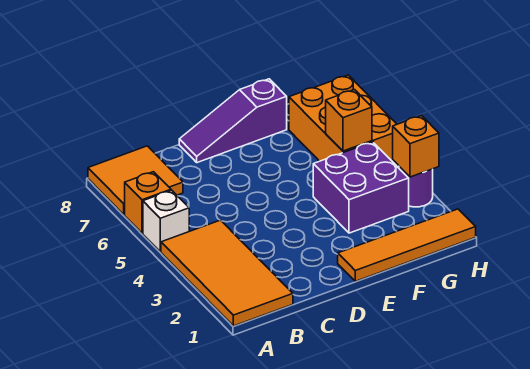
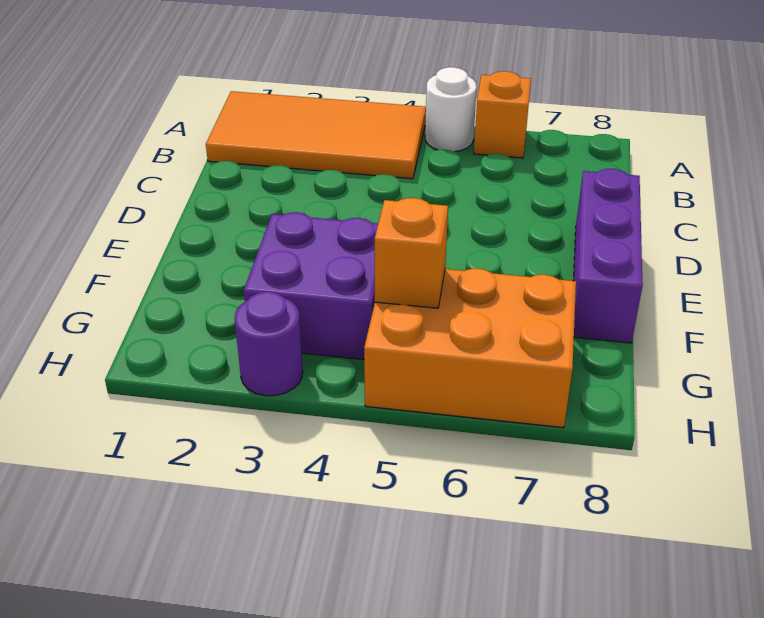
white brick A5 level 1 -> white round brick A5 level 1
orange tile A7:B8 level 1 -> none
purple slope D8:F8 level 1 top F -> purple brick D8:F8 level 1
orange tile E1:H1 level 1 -> none
orange brick H3 level 2 -> none

